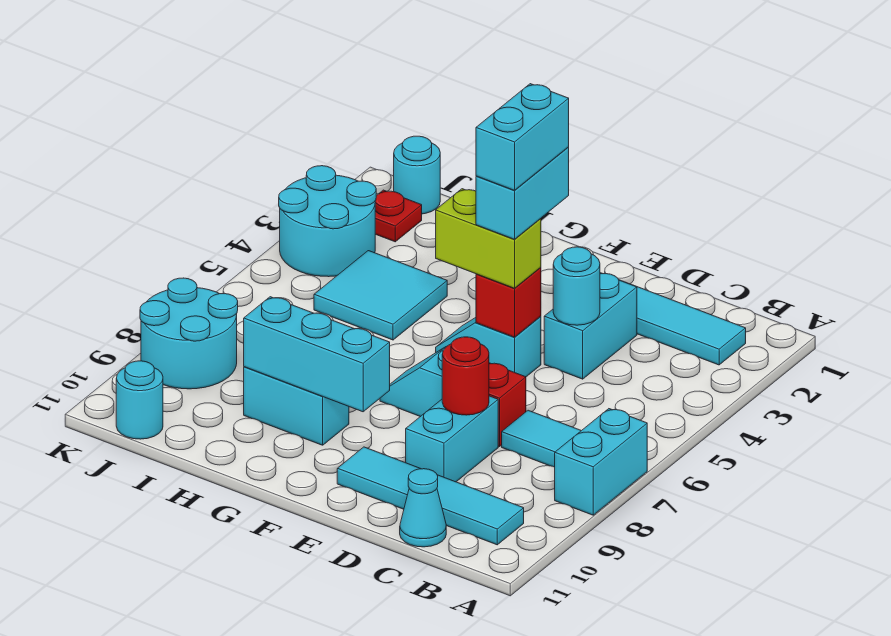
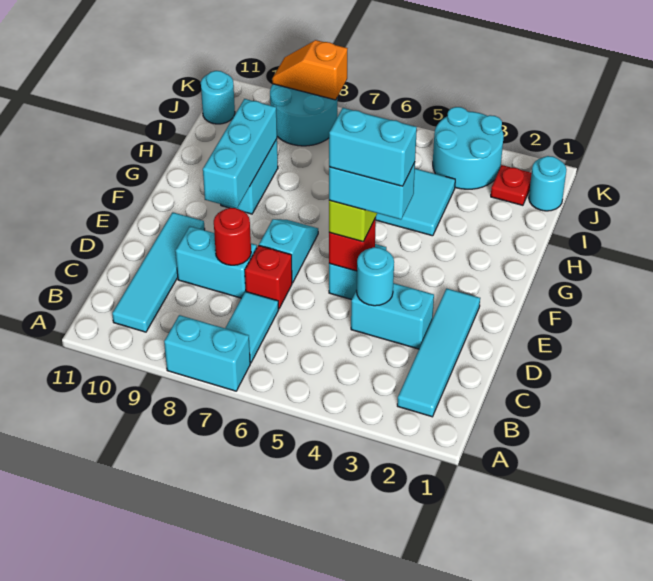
cyan cone C11 level 1 -> none
none -> orange slope K8:K9 level 2 top 8

